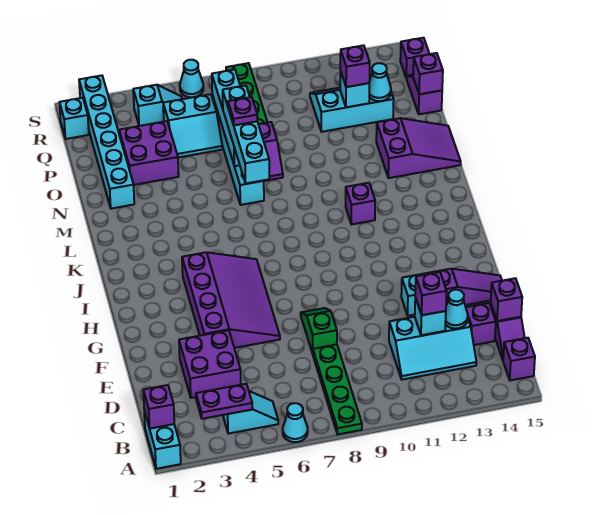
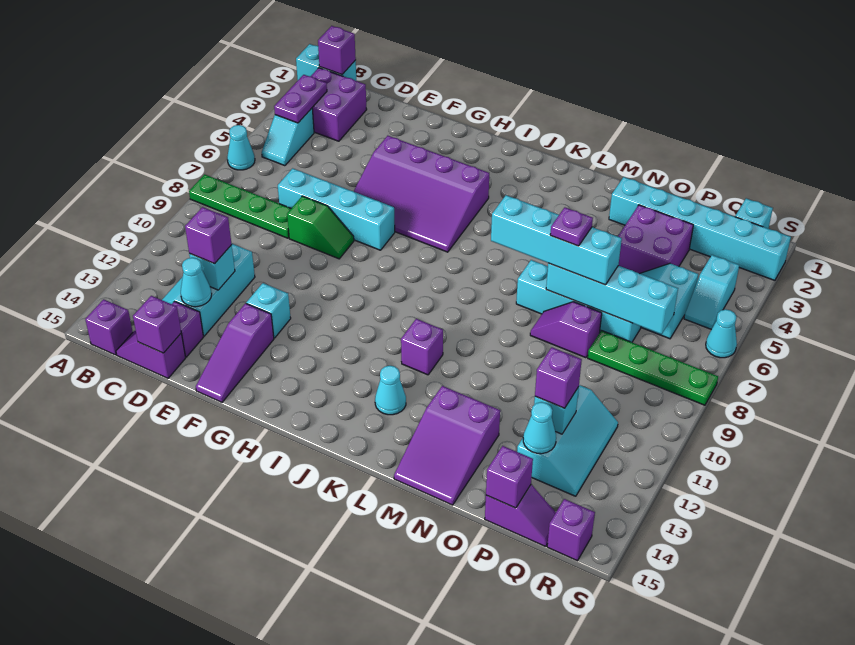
purple brick D3:E4 level 1 -> purple brick B2:C3 level 1
none -> cyan brick D7:G7 level 1
none -> cyan cone K13 level 1

